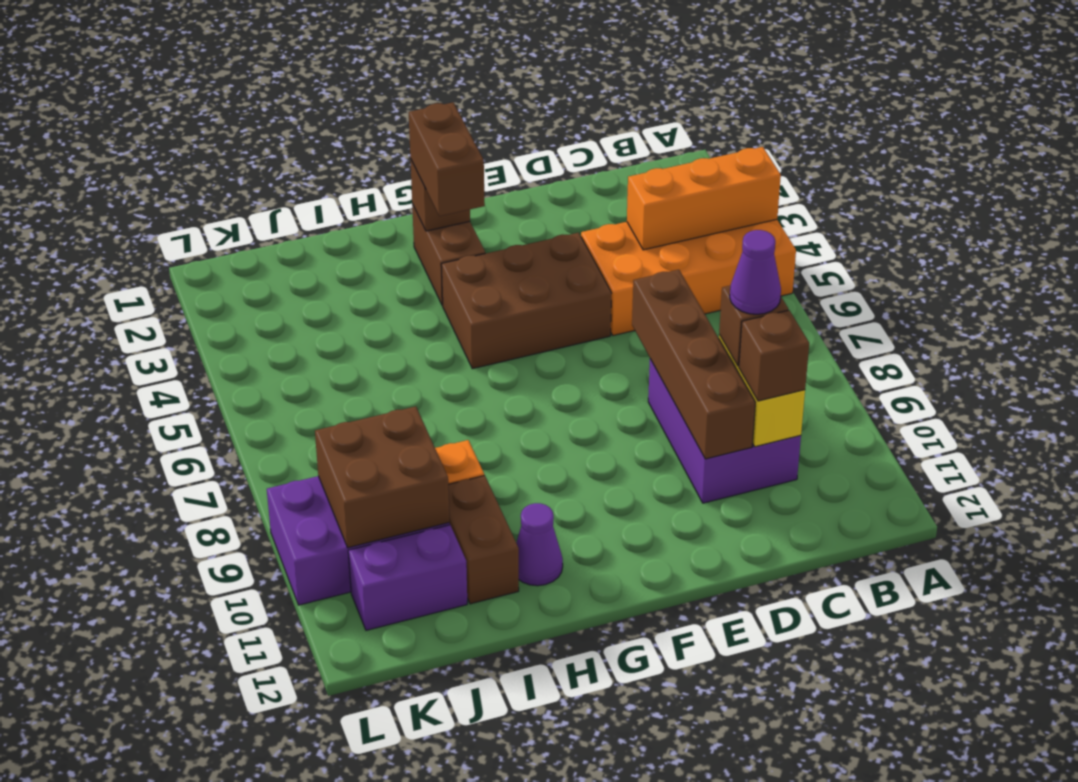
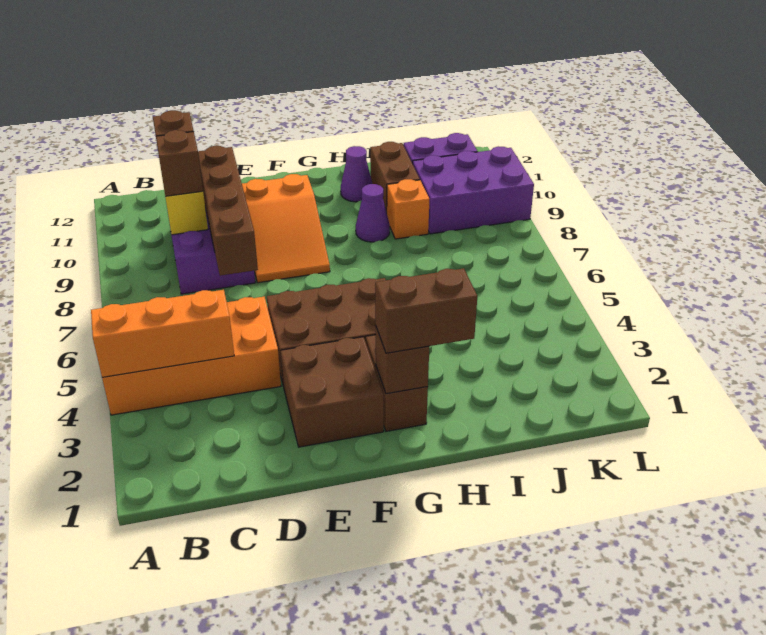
purple cone C9 level 4 -> purple cone H9 level 1
none -> orange slope E8:F10 level 1 top 10
brown brick G2:G3 level 3 -> brown brick G2:H2 level 3
brown brick J9:K10 level 2 -> brown brick E2:F3 level 1

